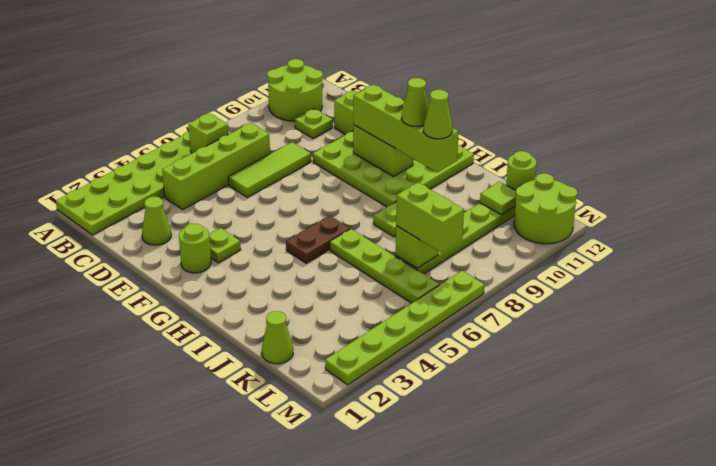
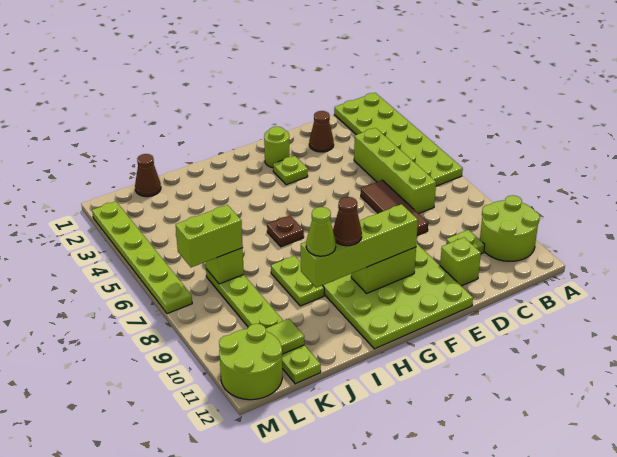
lime brick B6 level 2 -> none
lime cone D2 level 1 -> brown cone D2 level 1
lime tile D6:D8 level 1 -> brown tile D6:D8 level 1
brown plate H5:H6 level 1 -> brown plate H6 level 1
lime cone H10 level 4 -> brown cone H10 level 4
lime plate I6:L6 level 1 -> none
lime cone K1 level 1 -> brown cone K1 level 1
lime round brick K12 level 2 -> none

